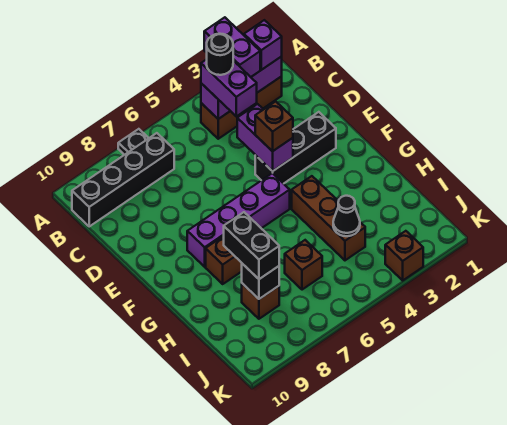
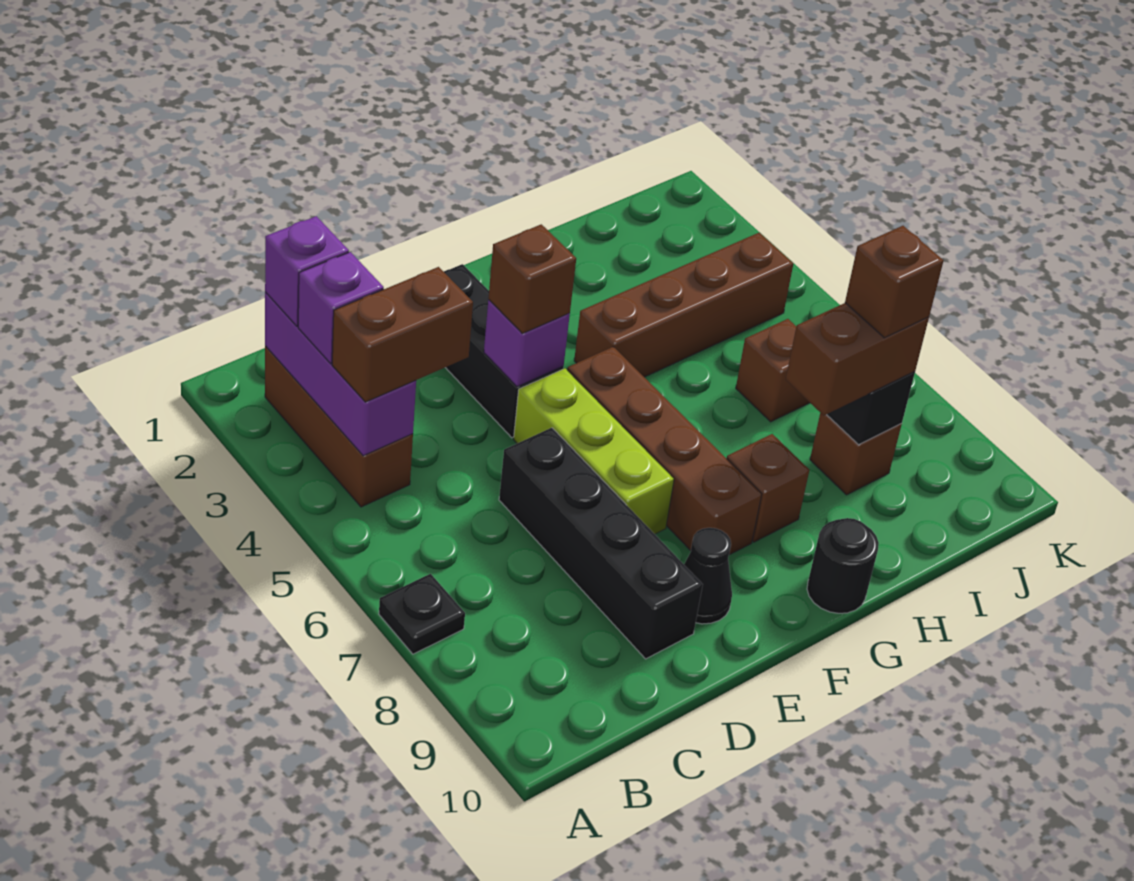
purple brick A3:B3 level 3 -> purple brick B3 level 3
purple brick B4:C4 level 3 -> brown brick B4:C4 level 3
black round brick B4 level 4 -> black round brick G10 level 1
black brick B7:B10 level 1 -> black brick D6:D9 level 1
purple brick D4:E4 level 2 -> purple brick E4 level 2
none -> lime brick E5:E7 level 1
purple brick F5:F8 level 1 -> brown brick F5:F8 level 1
brown brick G4:I4 level 1 -> brown brick G4:J4 level 1
black brick H8:I8 level 3 -> brown brick H8:I8 level 3
black cone I4 level 2 -> black cone E9 level 1
brown brick K3 level 1 -> brown brick I8 level 4

